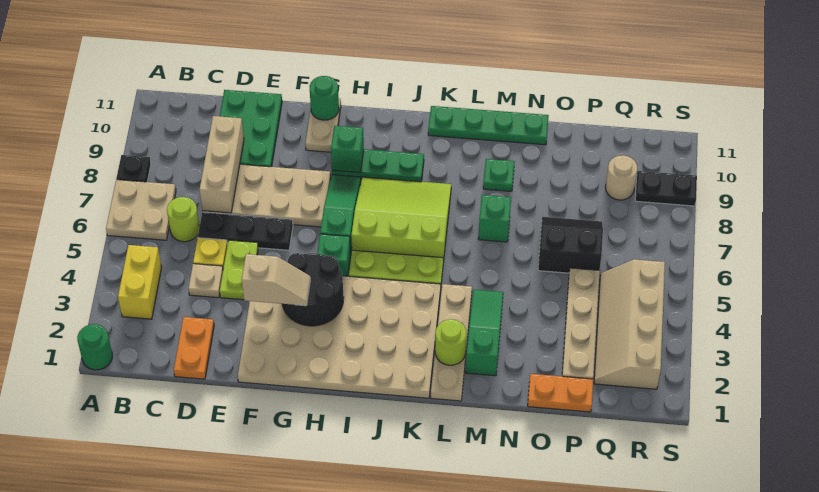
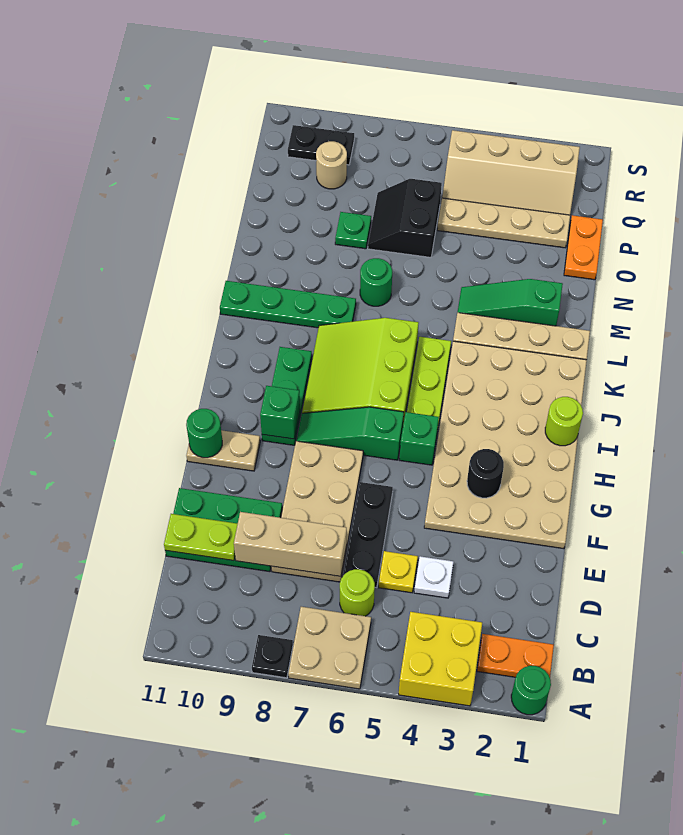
yellow brick B3:B4 level 1 -> yellow brick A3:B4 level 1
orange plate D1:D2 level 1 -> orange plate B1:B2 level 1
tan plate D4 level 1 -> white plate D4 level 1
lime plate E4:E5 level 1 -> lime plate D10:D11 level 2
tan slope F3:G3 level 3 top F -> none
black round brick G3:H4 level 2 -> black round brick G3 level 2
green plate K11:N11 level 1 -> green plate L8:L11 level 1
lime round brick L2 level 2 -> lime round brick I1 level 2
green brick M7 level 1 -> green round brick M7 level 1
green plate M9 level 1 -> green plate O8 level 1
black plate R9:S9 level 1 -> black plate R9:R10 level 1

